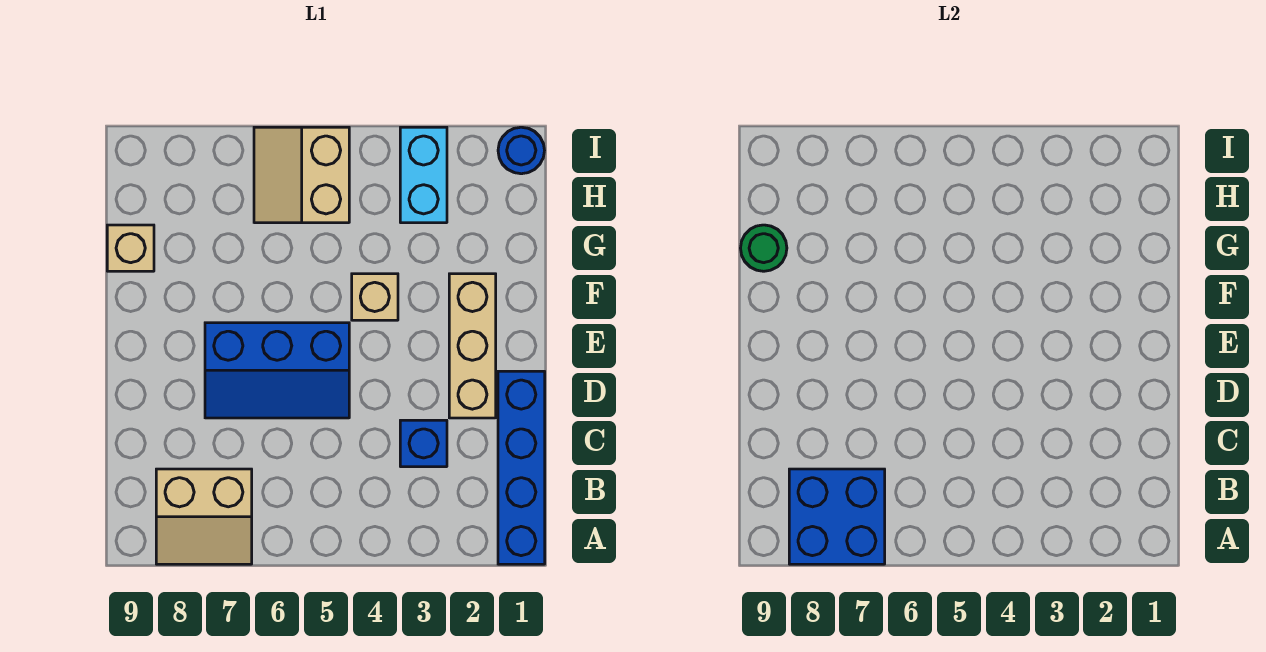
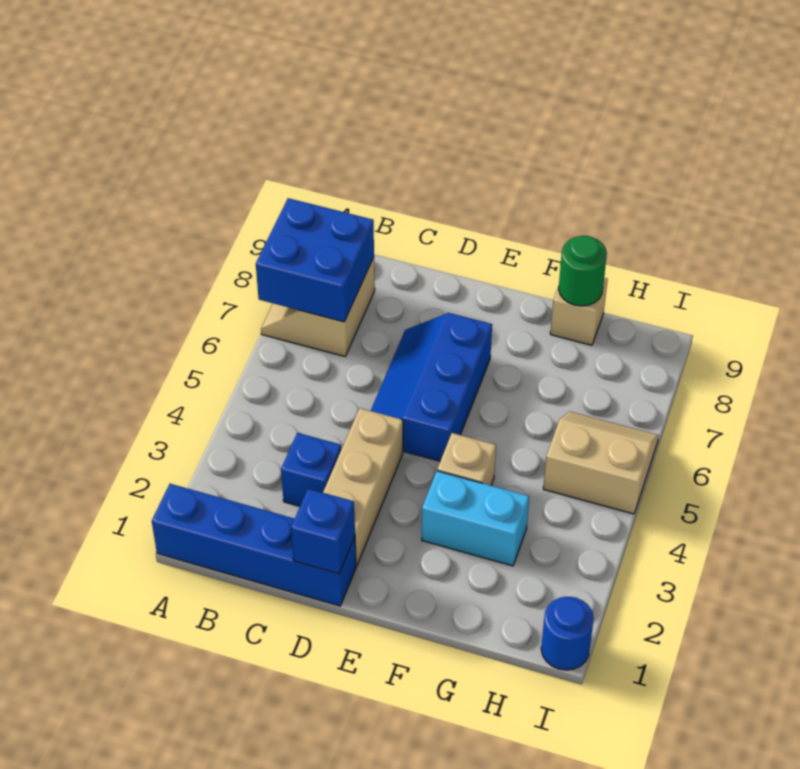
none -> blue brick D1 level 2
tan brick D2:F2 level 1 -> tan brick D2:D4 level 1
cyan brick H3:I3 level 1 -> cyan brick F3:G3 level 1

